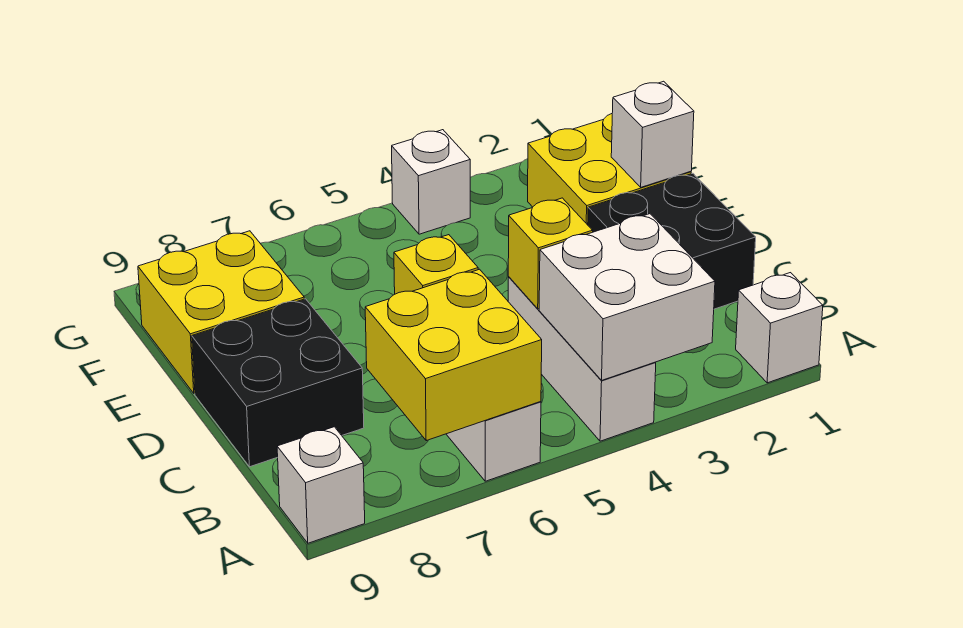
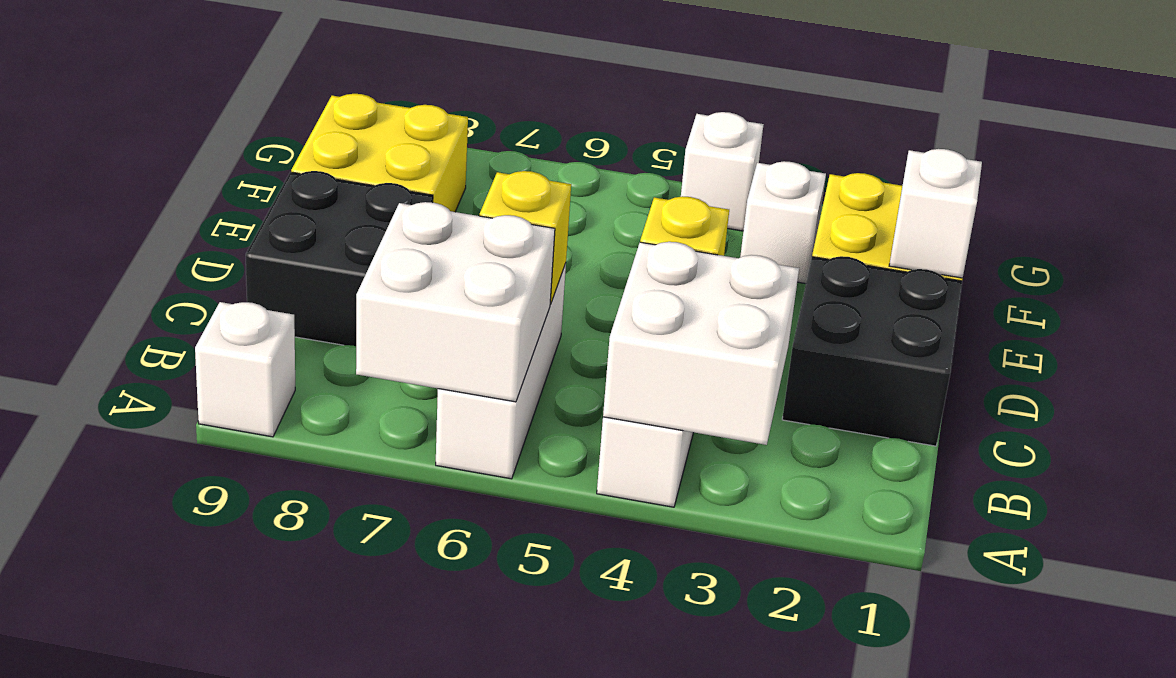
white brick A1 level 1 -> white brick F3 level 1
yellow brick A6:B7 level 2 -> white brick A6:B7 level 2

